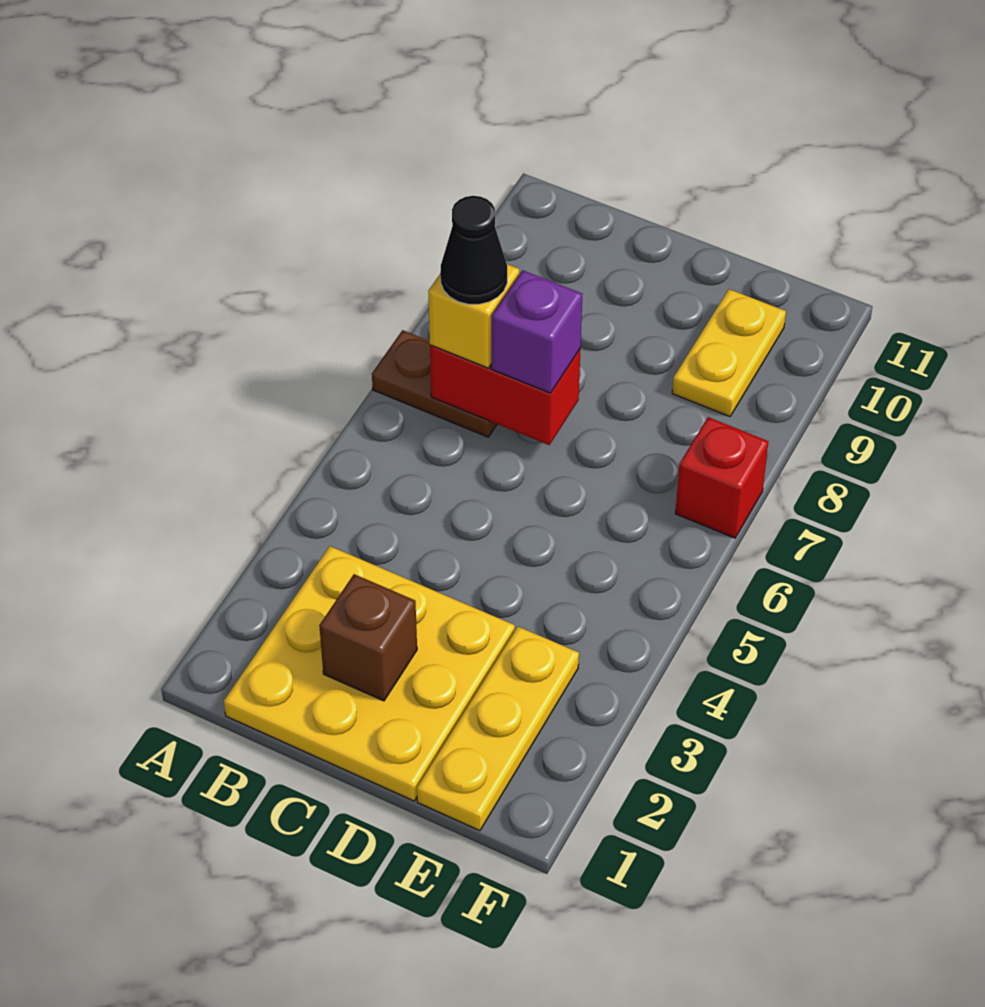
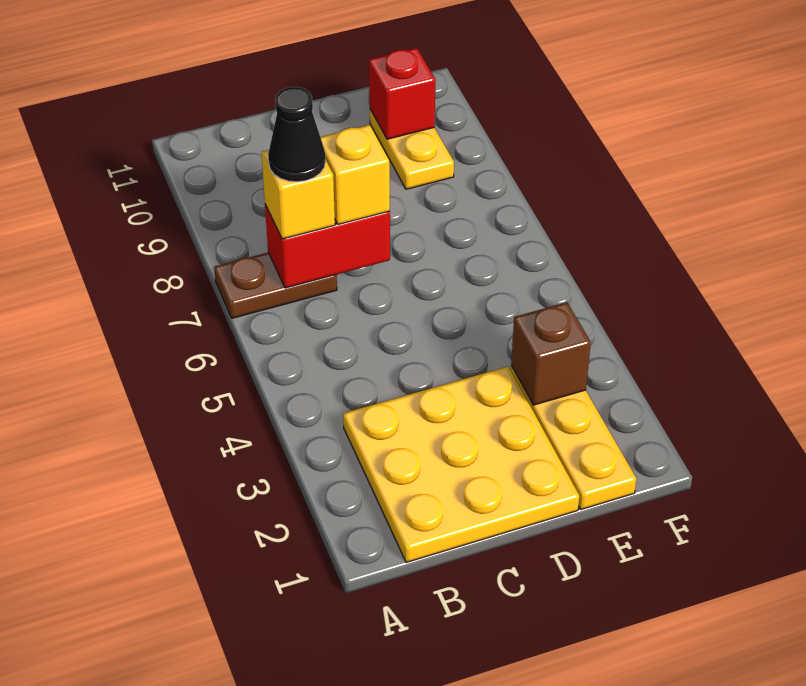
brown brick C2 level 2 -> brown brick E3 level 2
purple brick C7 level 3 -> yellow brick C7 level 3
red brick F7 level 1 -> red brick E10 level 2

